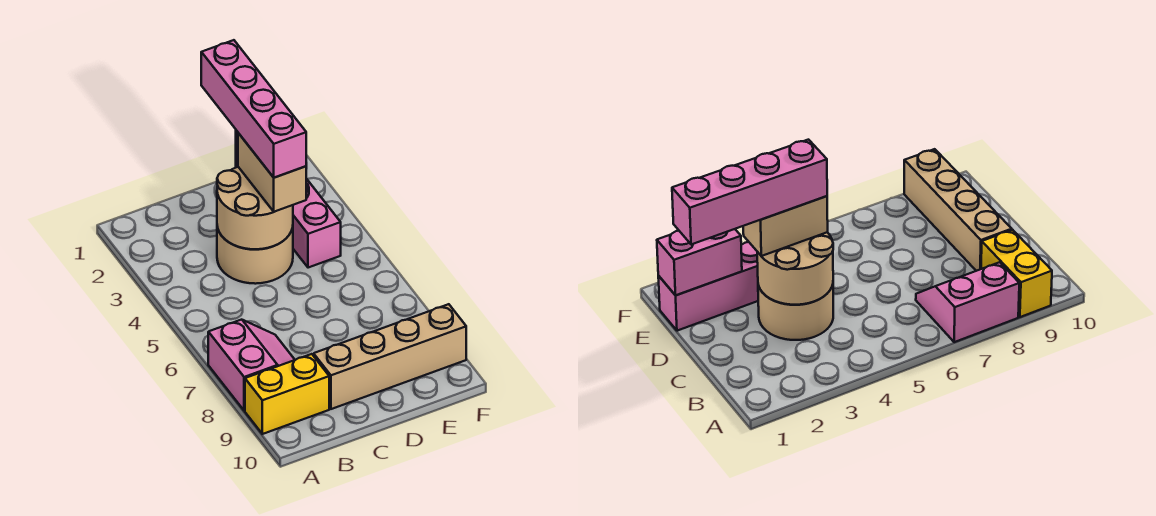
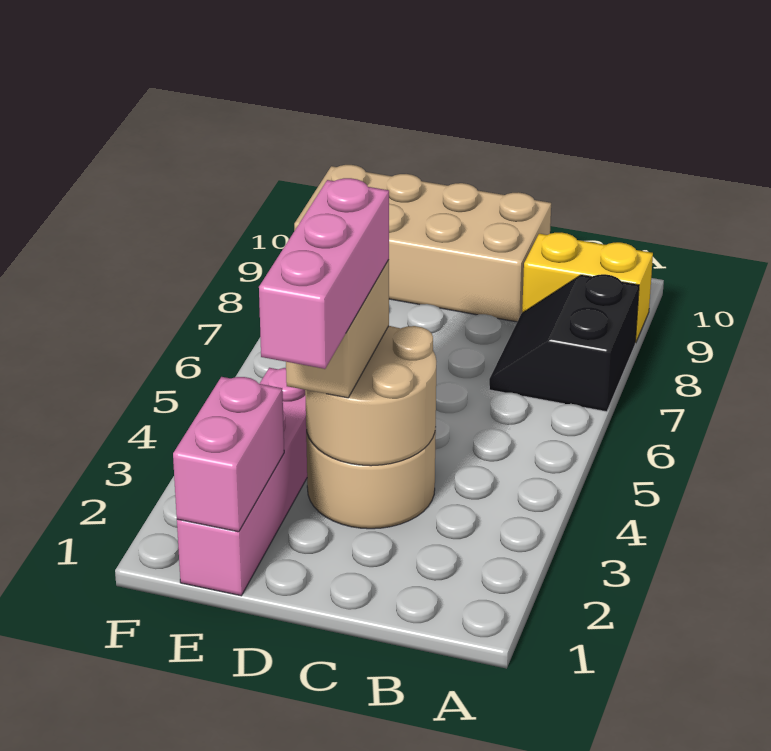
pink slope A7:B8 level 1 top A -> black slope A7:B8 level 1 top A
tan brick C9:F9 level 1 -> tan brick C9:F10 level 1
pink brick D1:D4 level 4 -> pink brick D2:D4 level 4

